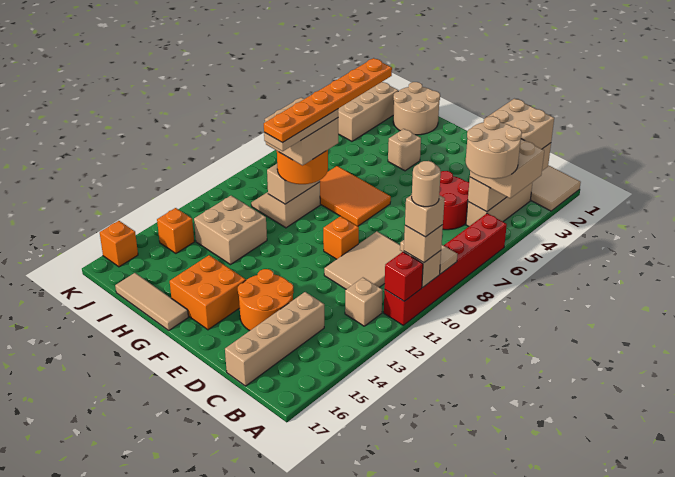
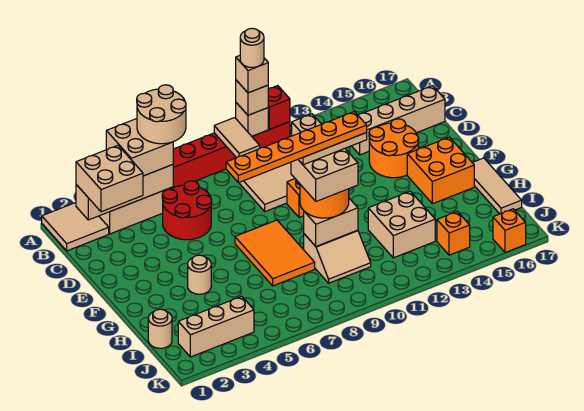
tan brick G4 level 1 -> tan round brick G4 level 1
tan round brick H1:I2 level 1 -> tan round brick I1 level 1

